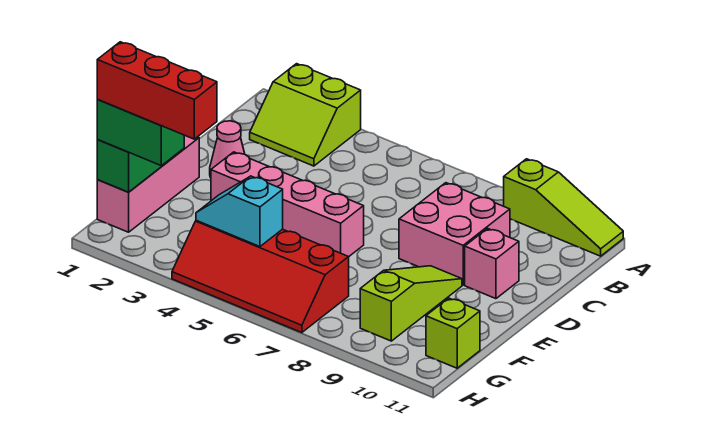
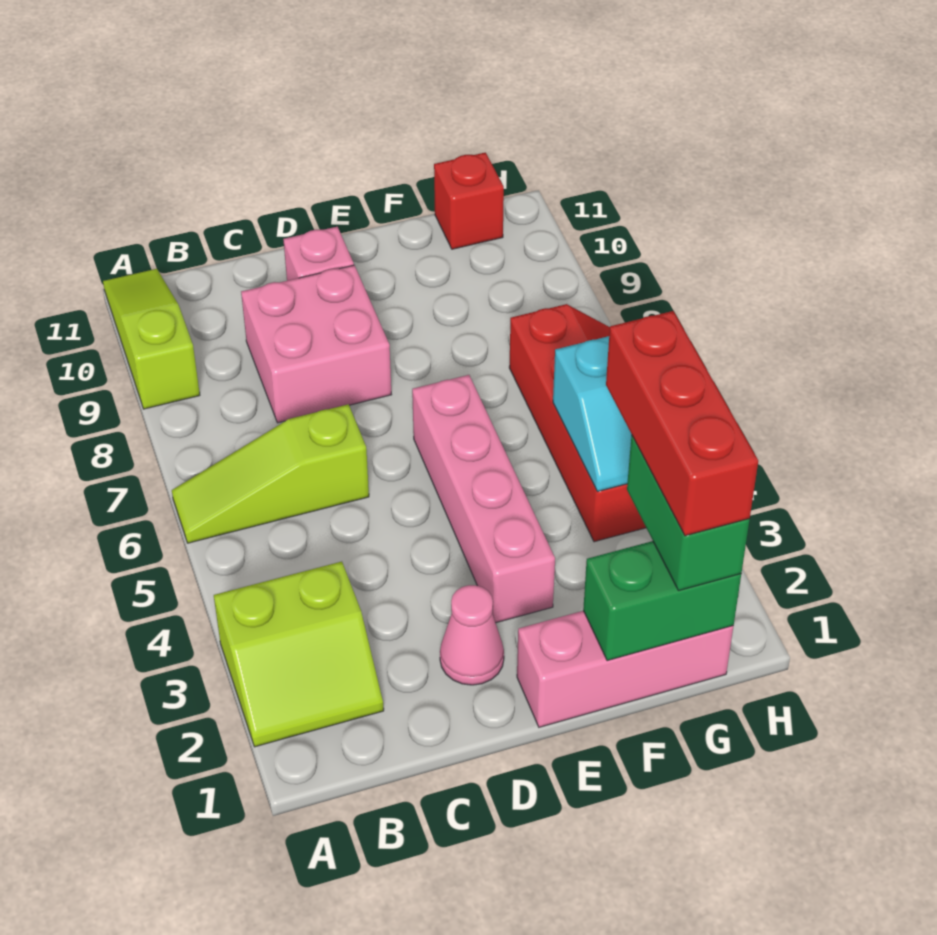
lime slope A2:B3 level 1 top A -> lime slope A2:B3 level 1 top 3
lime slope E9:G9 level 1 top G -> lime slope A6:C6 level 1 top C
lime brick G11 level 1 -> red brick G11 level 1

